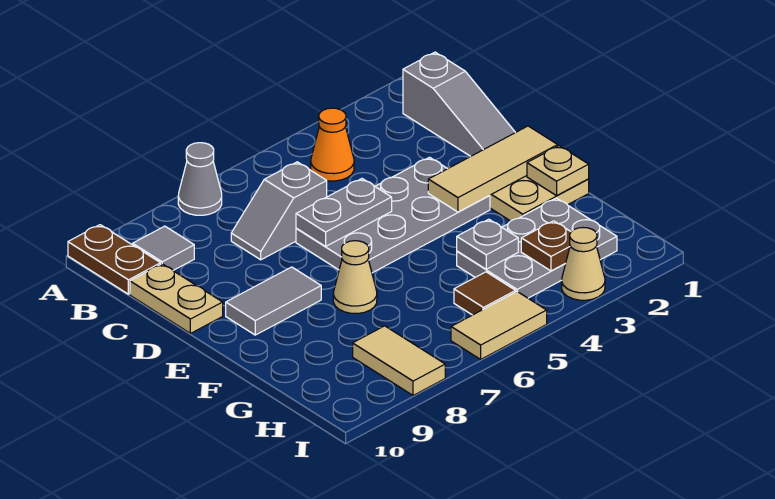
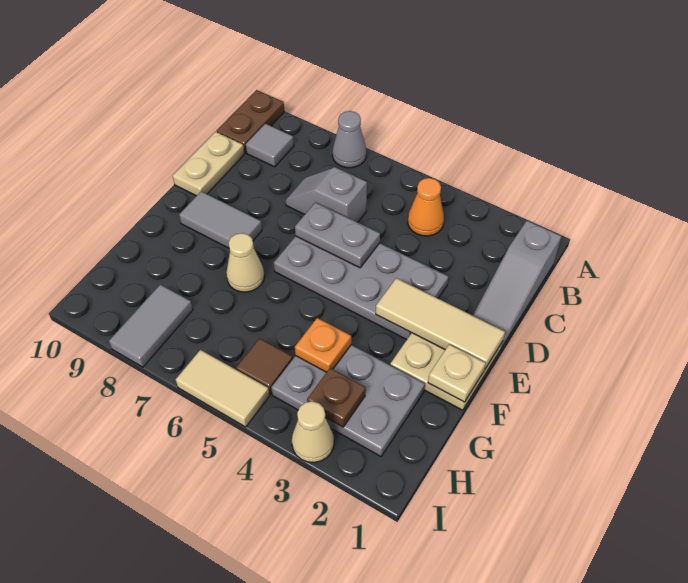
grey plate G4 level 2 -> orange plate G4 level 2
tan tile H8:I8 level 1 -> grey tile H8:I8 level 1

